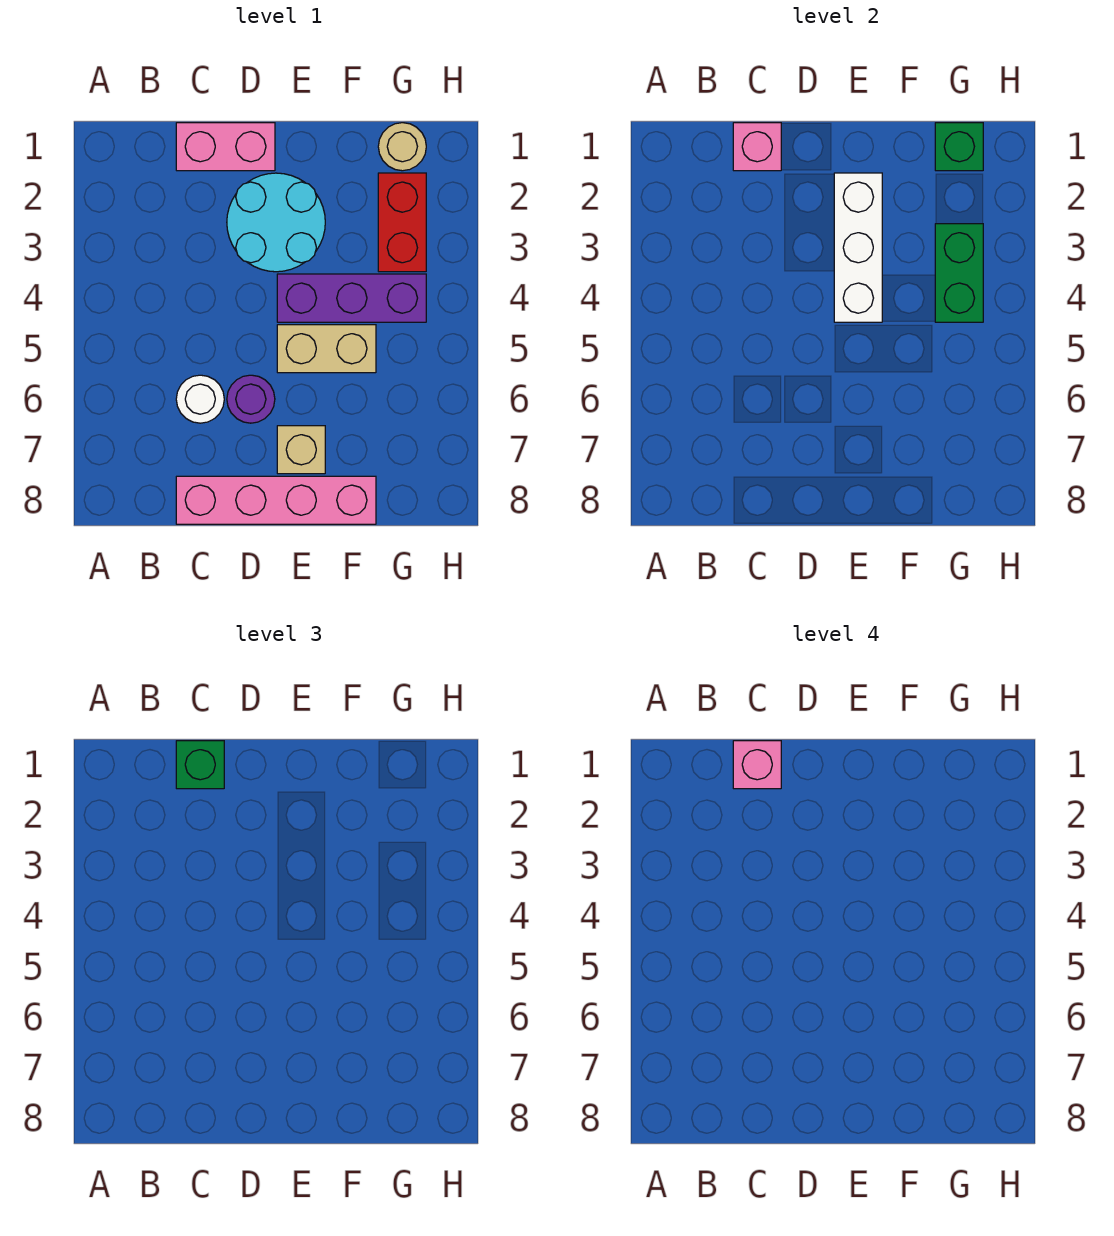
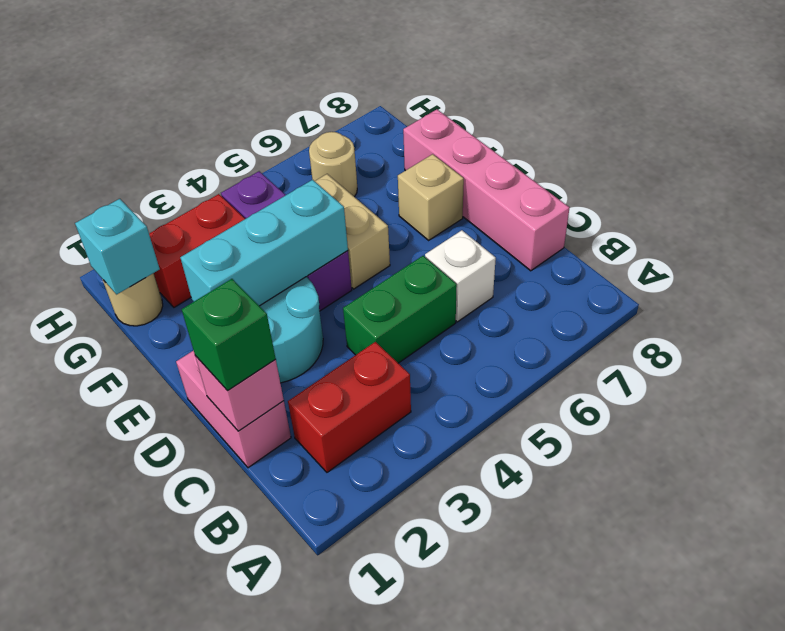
none -> red brick B2:B3 level 1
pink brick C1 level 4 -> none
white round brick C6 level 1 -> white brick C6 level 1
purple round brick D6 level 1 -> none
white brick E2:E4 level 2 -> cyan brick E2:E4 level 2
green brick G1 level 2 -> cyan brick G1 level 2
green brick G3:G4 level 2 -> green brick C4:C5 level 1
none -> tan round brick G6 level 1

